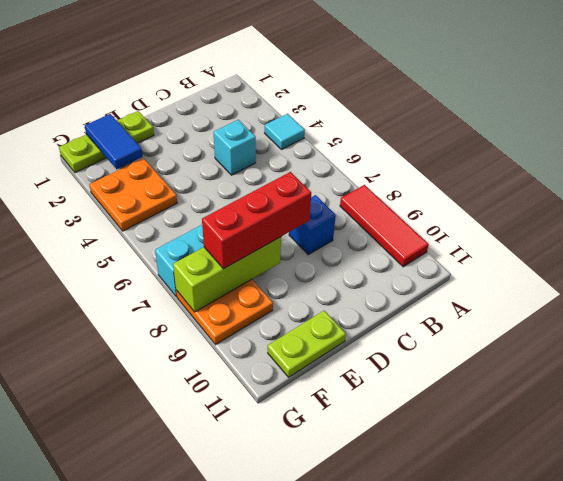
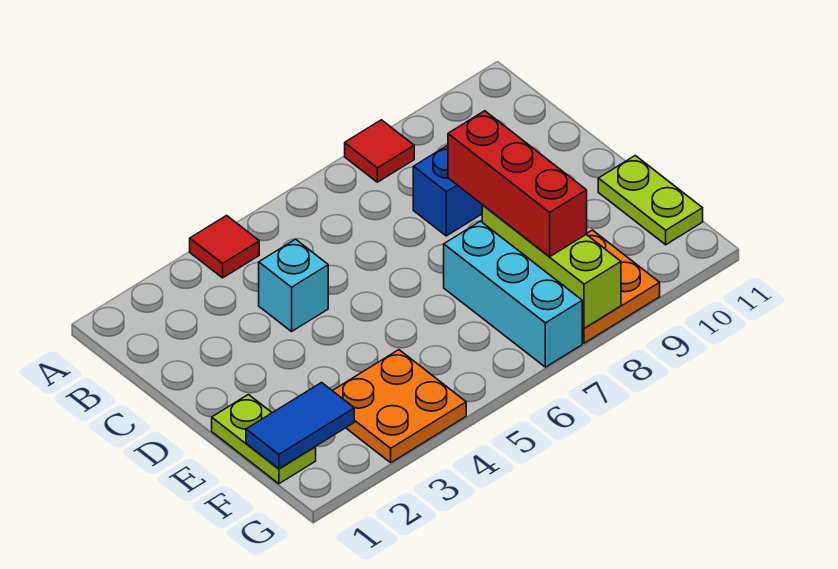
cyan tile A4 level 1 -> red tile A4 level 1
red tile A8:A10 level 1 -> red tile A8 level 1
lime plate E1:G1 level 1 -> lime plate E1:F1 level 1

